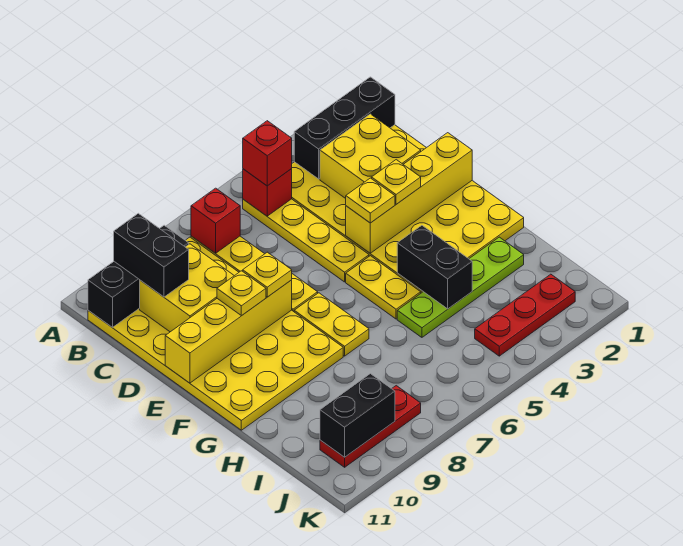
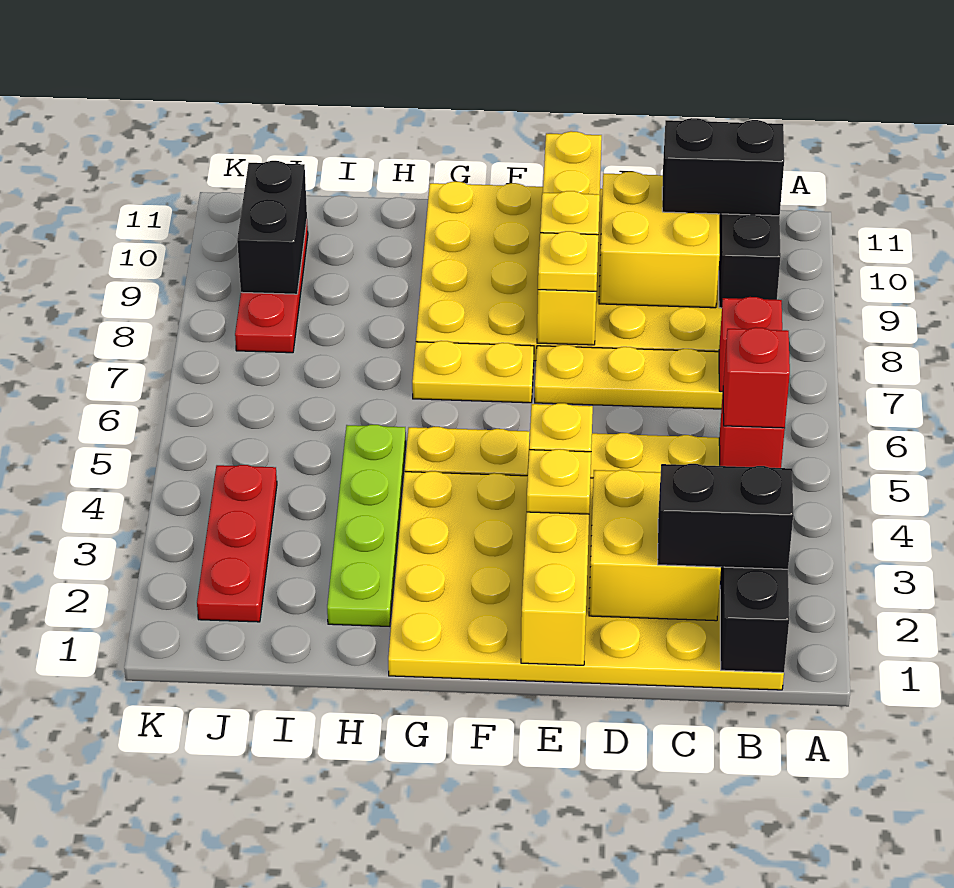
black brick G4:H4 level 2 -> black brick B2:C2 level 3

